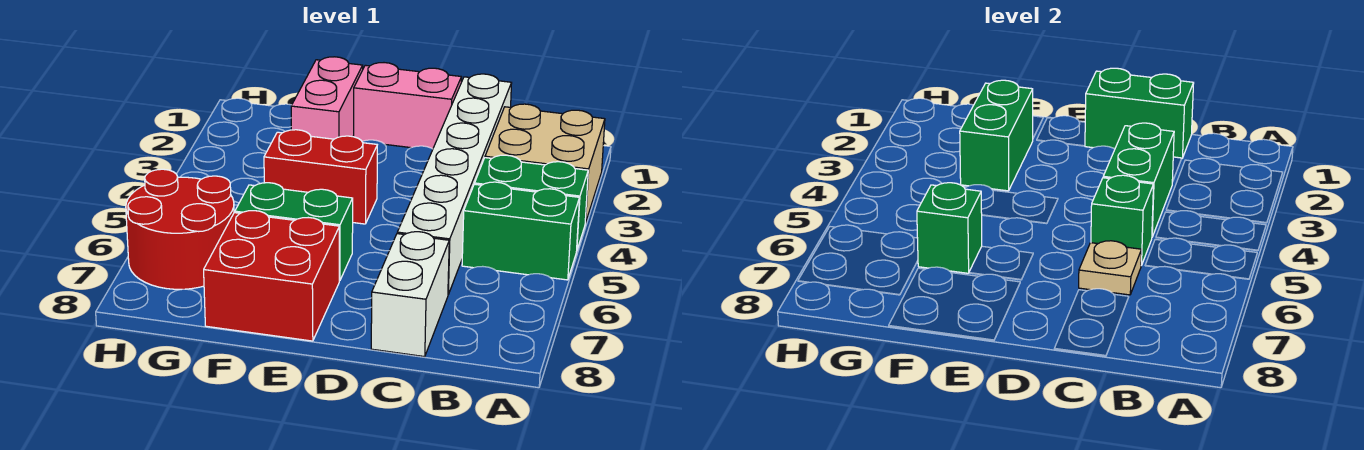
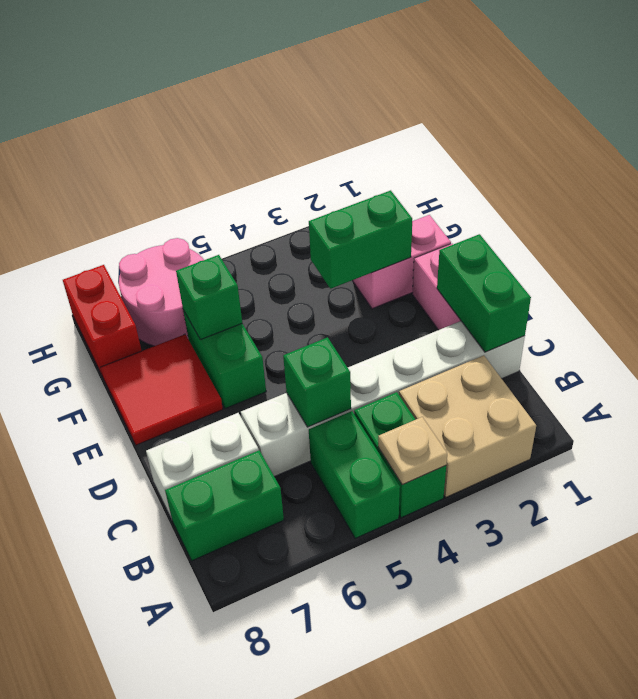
green brick C3:C4 level 2 -> green brick B7:B8 level 1
tan plate C6 level 2 -> tan plate A4 level 2
red brick E4:F4 level 1 -> red brick G8:H8 level 1
red brick E7:F8 level 1 -> red tile E7:F8 level 1
red round brick G6:H7 level 1 -> pink round brick G6:H7 level 1

